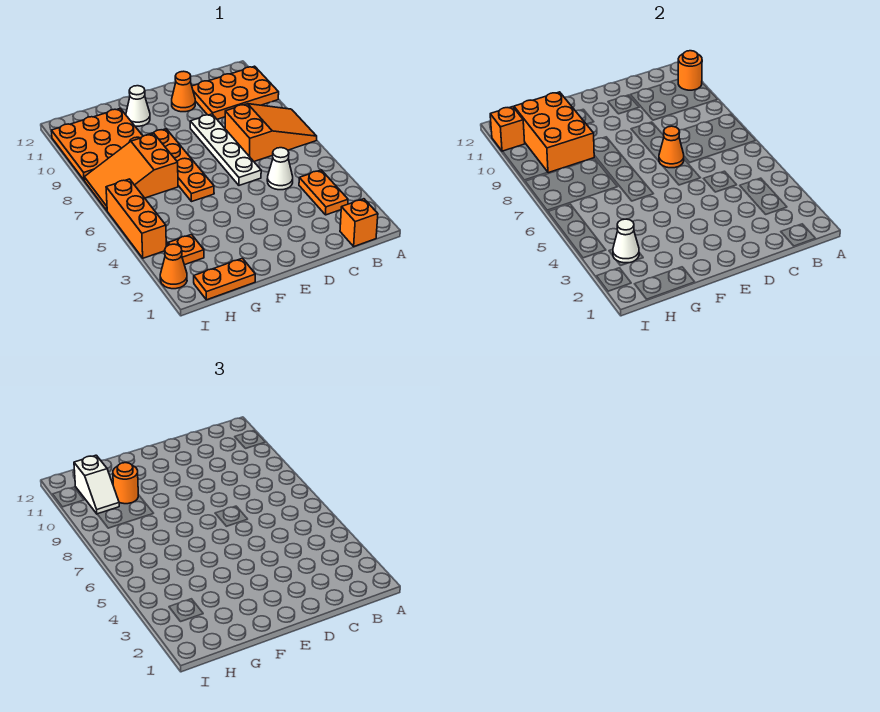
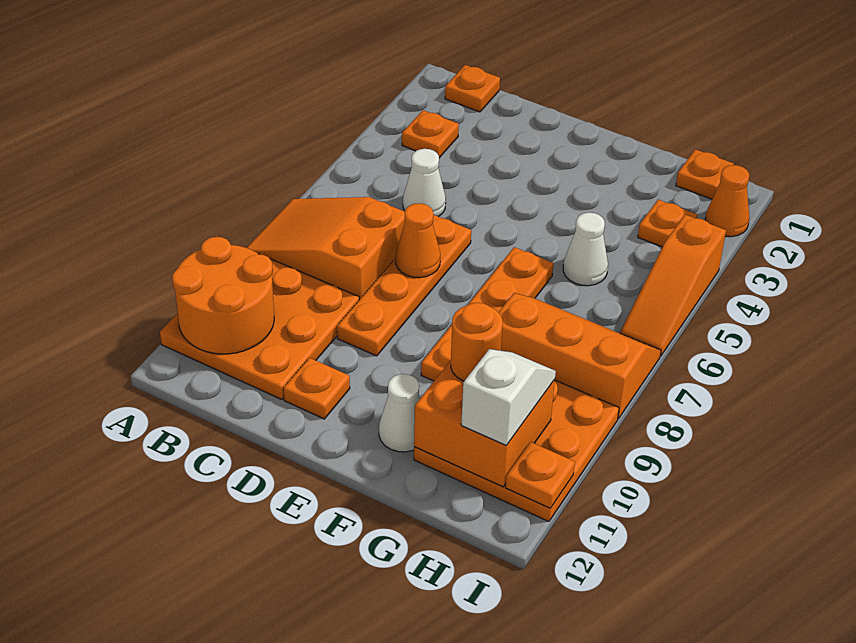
orange plate A10:C11 level 1 -> orange plate A9:C11 level 1
orange round brick A11 level 2 -> orange round brick A10:B11 level 2
orange brick B1 level 1 -> orange plate B1 level 1
orange plate B3:B4 level 1 -> orange plate B3 level 1
white plate D6:D9 level 1 -> orange plate D6:D9 level 1
orange cone D11 level 1 -> orange plate D11 level 1
orange plate G1:H1 level 1 -> orange plate H1 level 1
orange slope G7:I8 level 1 top G -> orange slope G7:I8 level 1 top 8
orange brick G9:H11 level 2 -> orange brick G10:H11 level 2
white cone H3 level 2 -> white cone G5 level 1
orange brick I4:I6 level 1 -> orange slope I4:I6 level 1 top 4
orange brick I11 level 2 -> orange plate I11 level 2

